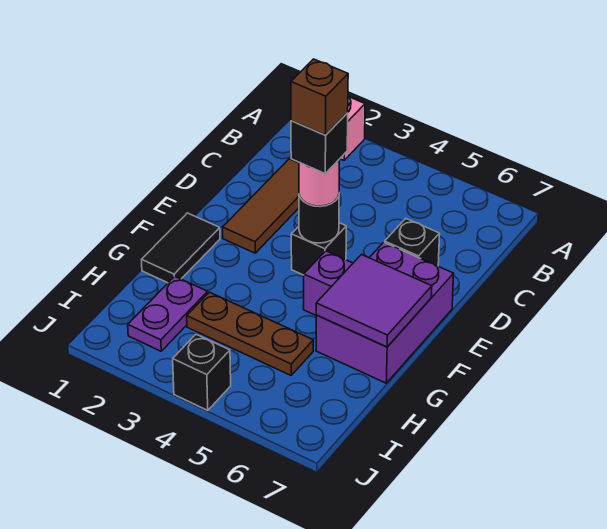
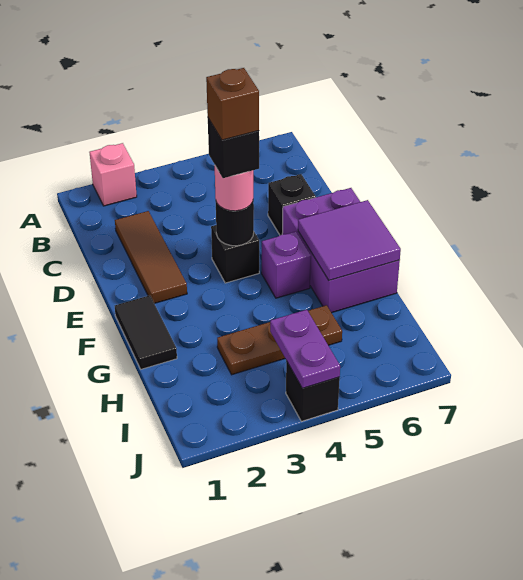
purple plate H2:I2 level 1 -> purple plate I4:J4 level 2

